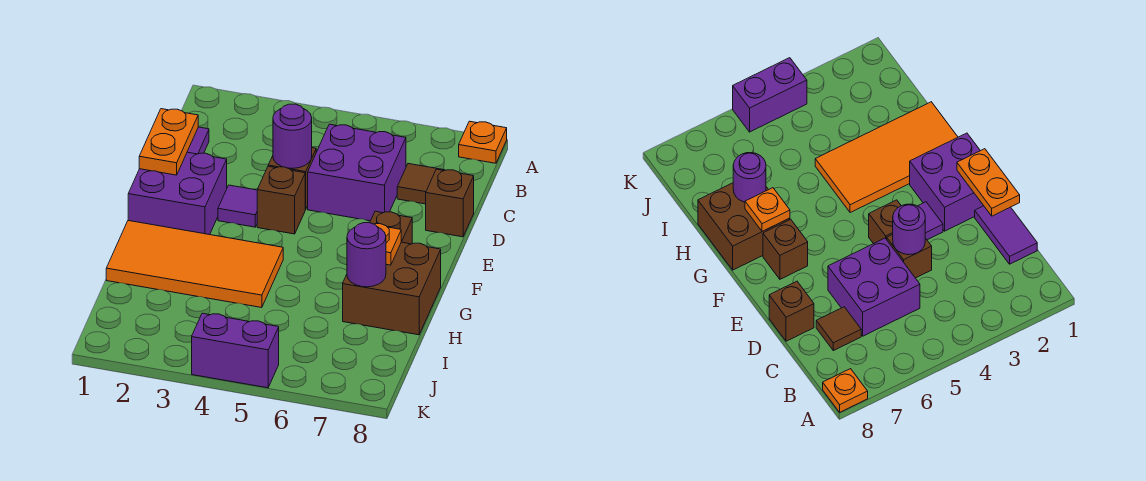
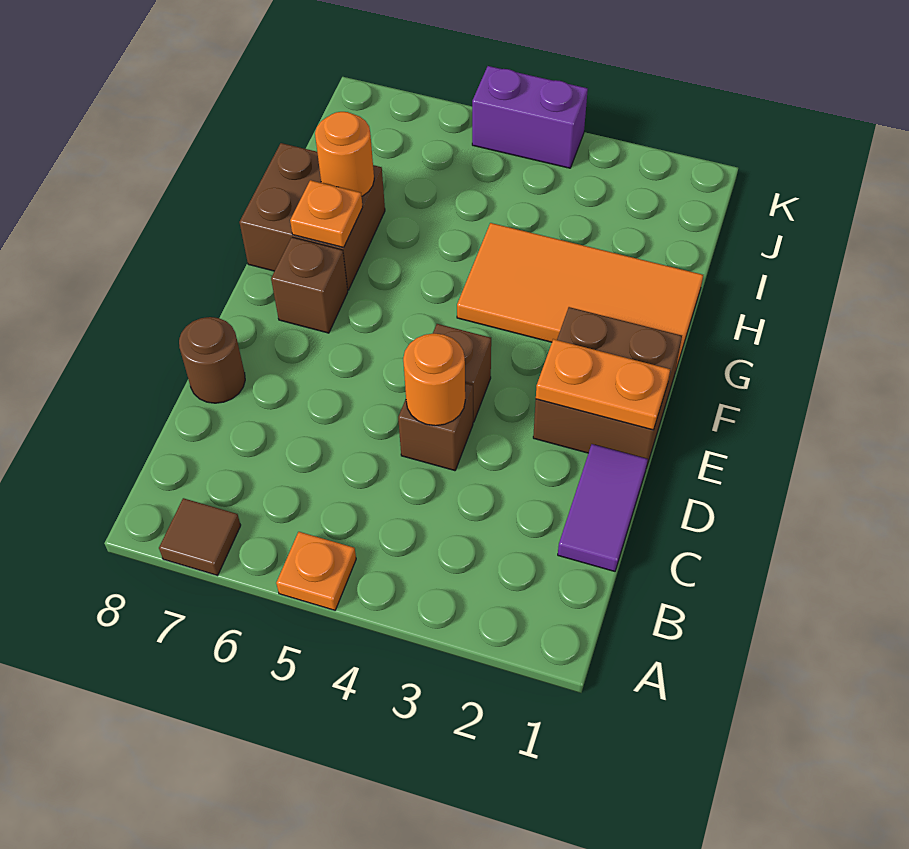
orange plate A8 level 1 -> orange plate A5 level 1
purple brick C5:D6 level 1 -> none
brown tile C7 level 1 -> brown tile A7 level 1
orange plate D1:E1 level 2 -> orange plate E1:E2 level 2
purple round brick D4 level 2 -> orange round brick D4 level 2
brown brick D8 level 1 -> brown round brick D8 level 1
purple brick E1:F2 level 1 -> brown brick E1:F2 level 1
purple tile E3 level 1 -> none
purple round brick H7 level 2 -> orange round brick H7 level 2

